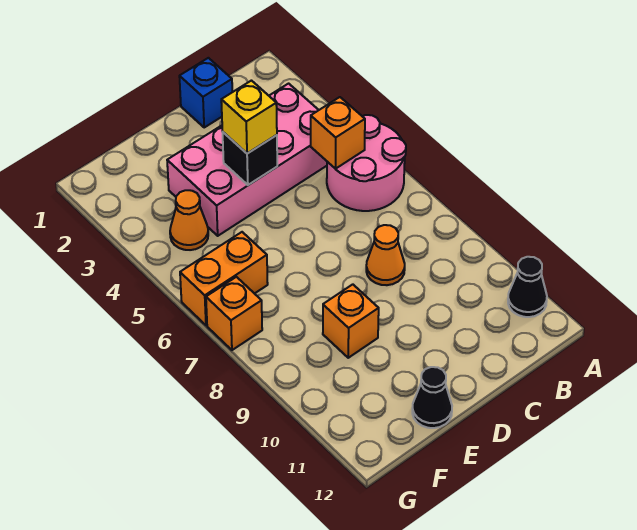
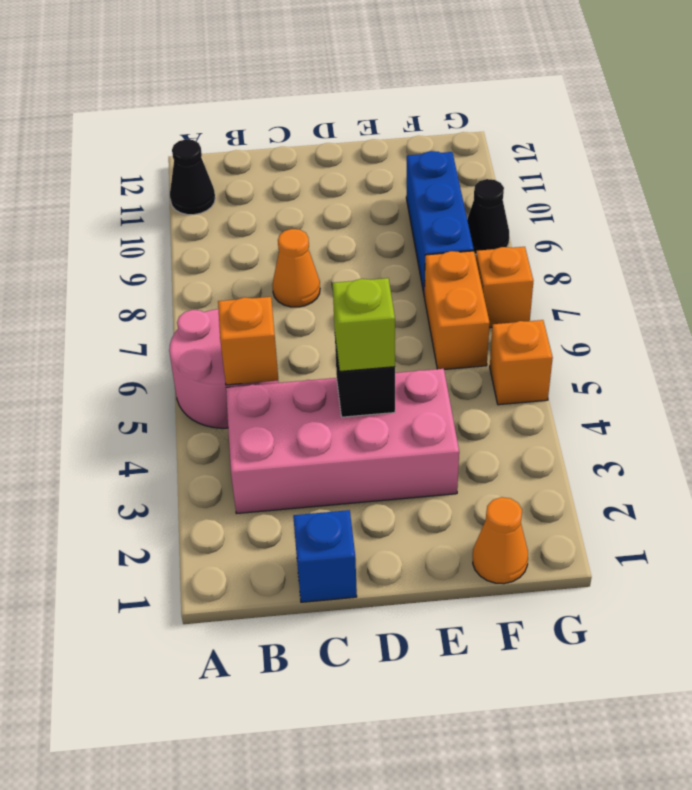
yellow brick D4 level 3 -> lime brick D4 level 3
orange brick E9 level 1 -> orange brick G5 level 1
black cone E12 level 1 -> black cone G9 level 1
orange cone F4 level 1 -> orange cone F1 level 1
orange brick F6:G6 level 1 -> orange brick F6:F7 level 1
none -> blue brick F8:F10 level 1

